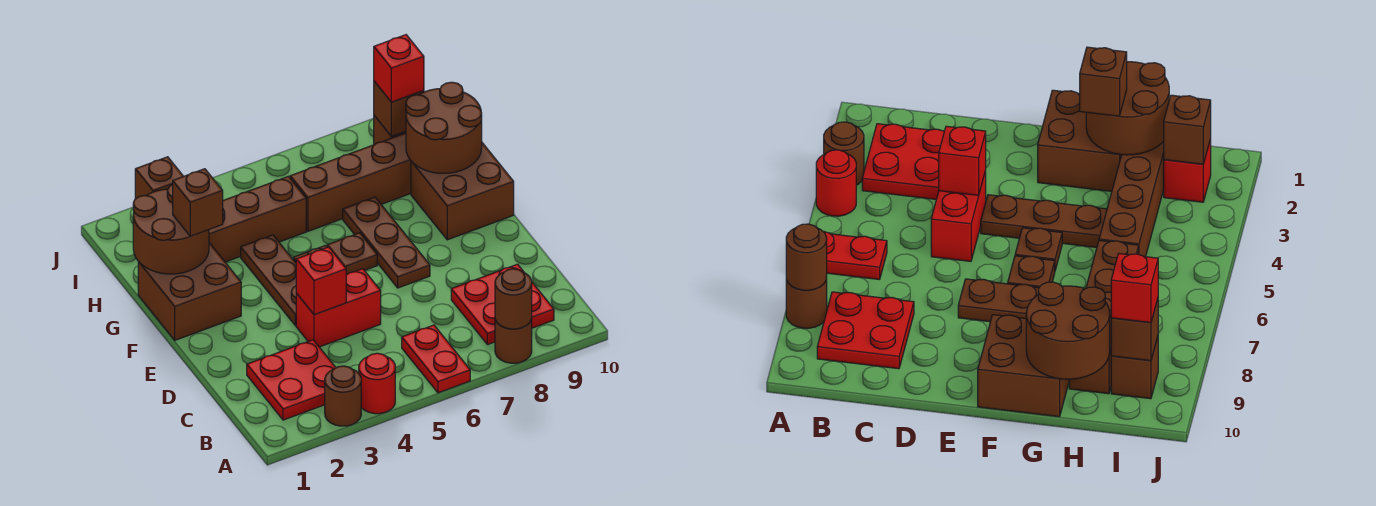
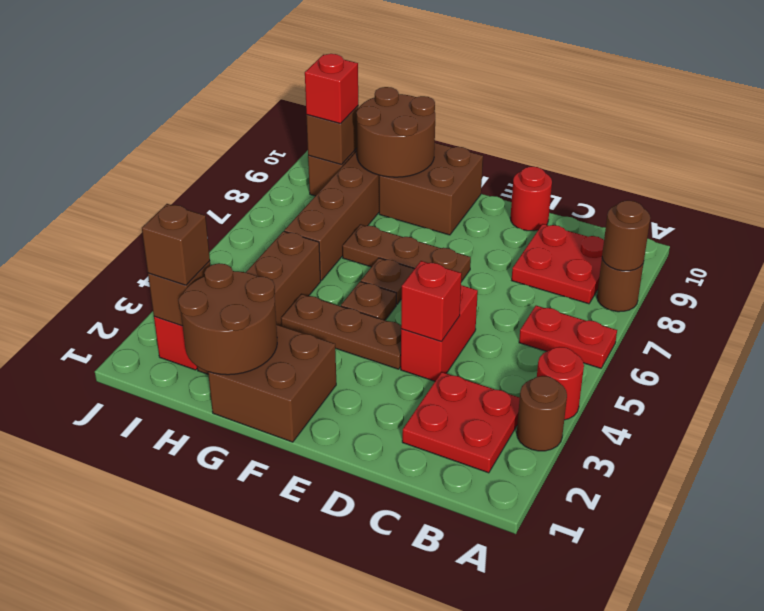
none -> red round brick D10 level 1
brown brick G2 level 3 -> brown brick I2 level 3

